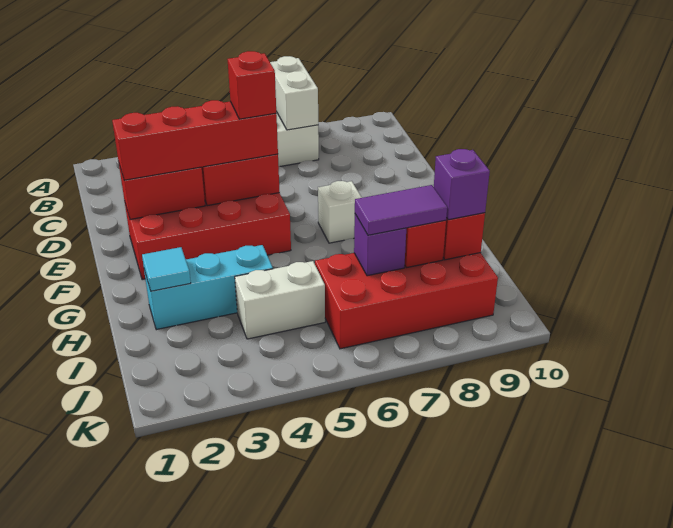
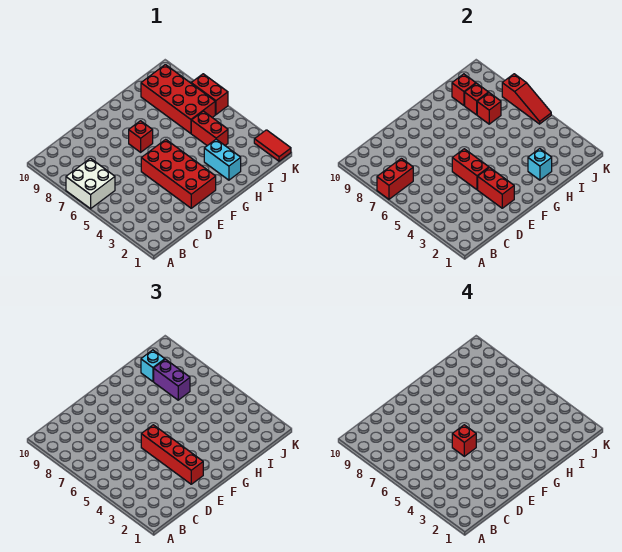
white brick A7:B7 level 2 -> red brick A7:B7 level 2
white brick F7 level 1 -> red brick F7 level 1
cyan brick H2:H4 level 1 -> cyan brick H2:H3 level 1
cyan tile H2 level 2 -> cyan brick H2 level 2
white brick I4:I5 level 1 -> red brick I4:I5 level 1
purple brick I7 level 2 -> red brick I7 level 2
purple tile I7:I8 level 3 -> purple brick I7:I8 level 3
purple brick I9 level 3 -> cyan brick I9 level 3
none -> red tile K1:K2 level 1
none -> red slope K5:K7 level 2 top 7
none -> red brick K6:K7 level 1

